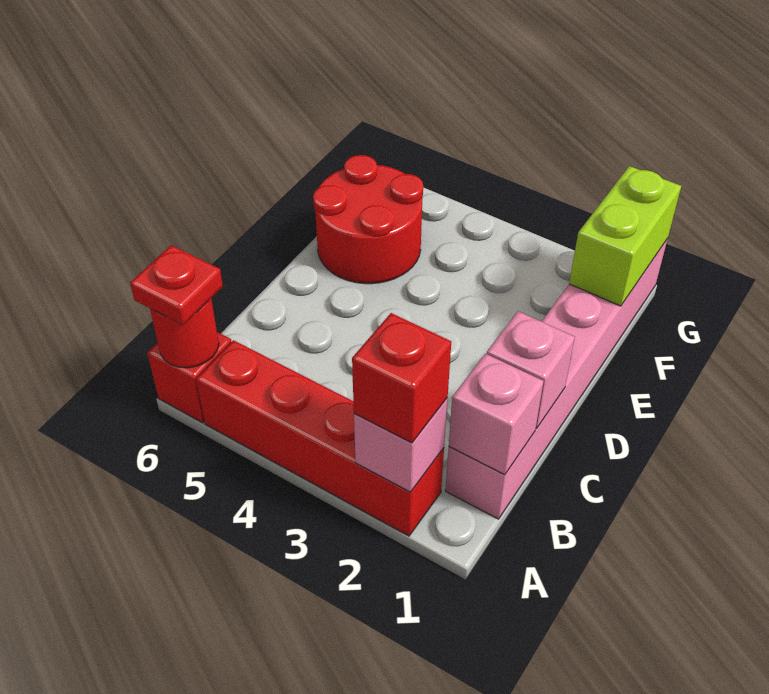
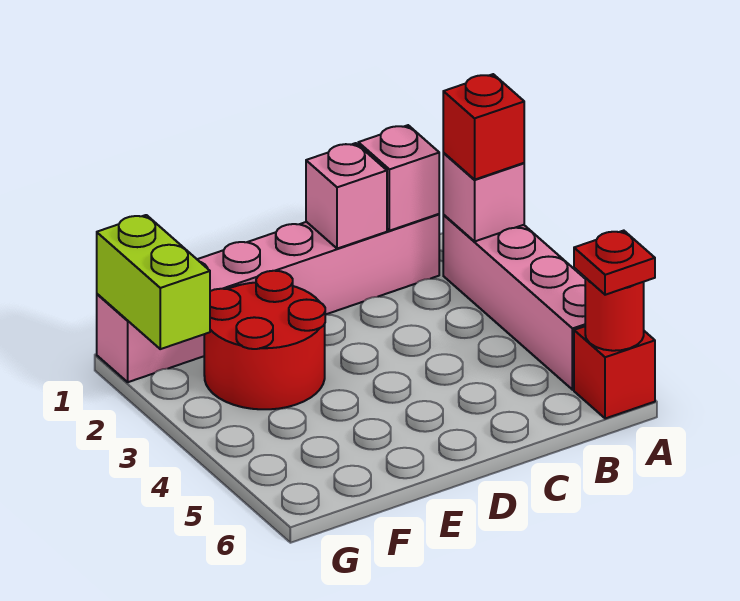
red brick A2:A5 level 1 -> pink brick A2:A5 level 1
red round brick E5:F6 level 1 -> red round brick E2:F3 level 1
lime brick F1:G1 level 2 -> lime brick G1:G2 level 2

